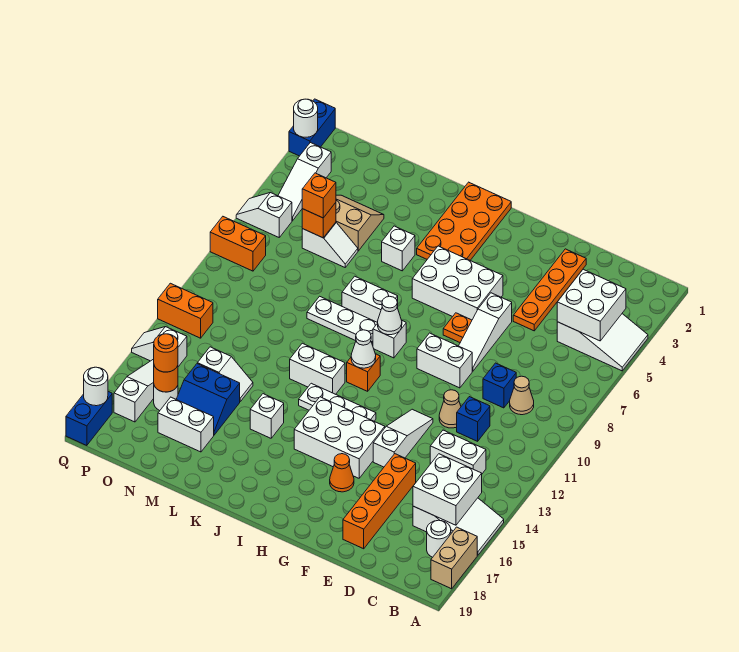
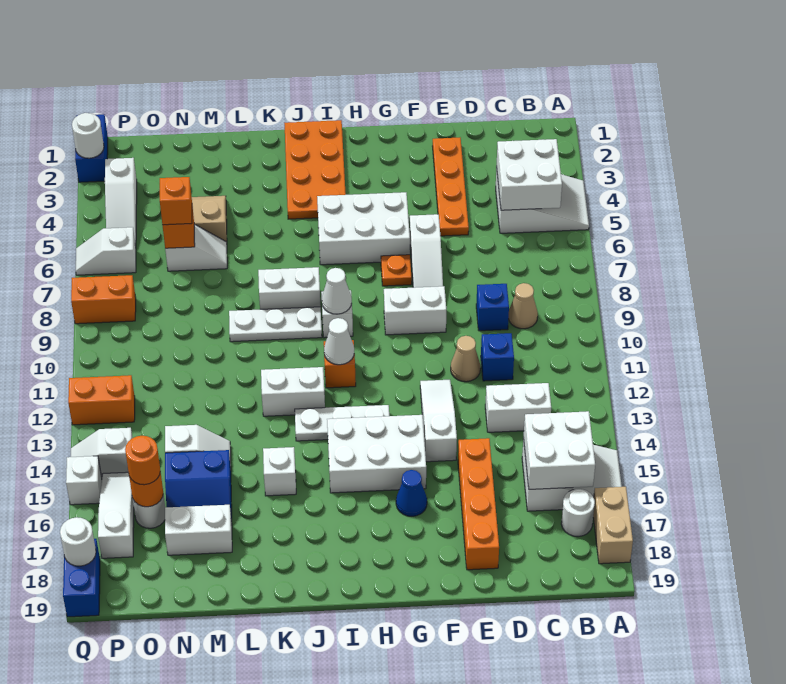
orange cone G16 level 1 -> blue cone G16 level 1
white brick K5 level 1 -> white brick Q15 level 1

